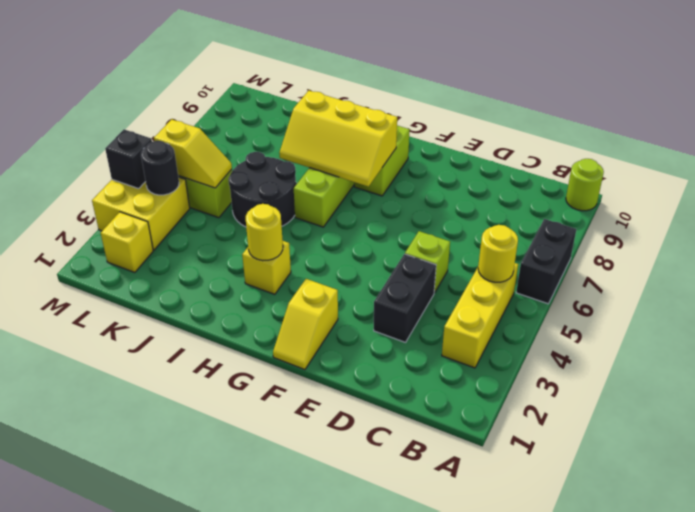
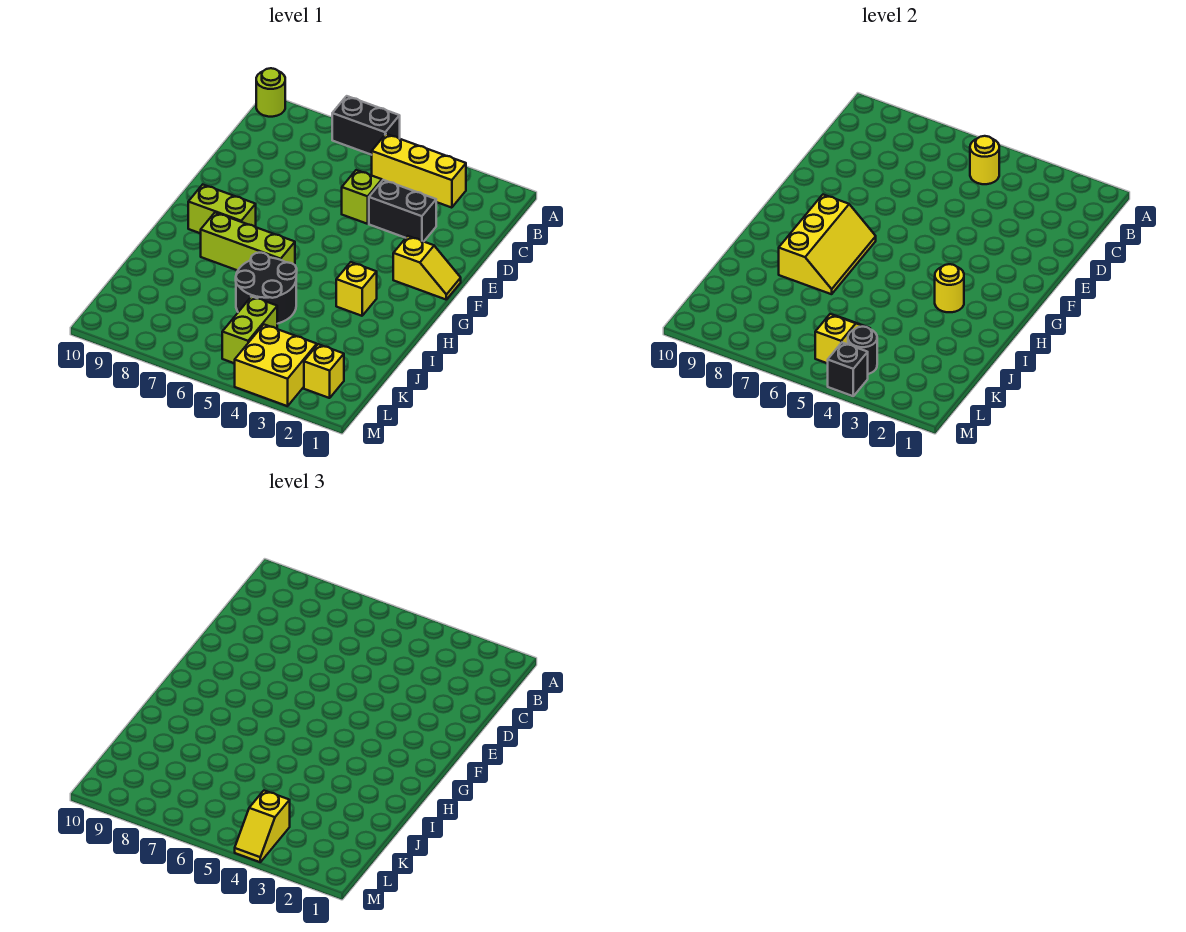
none -> yellow slope L4:M4 level 3 top L

